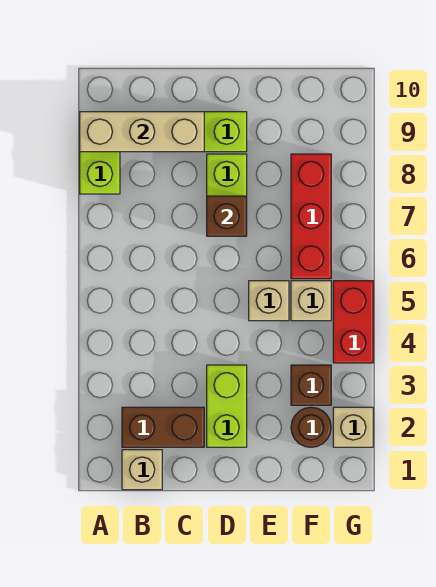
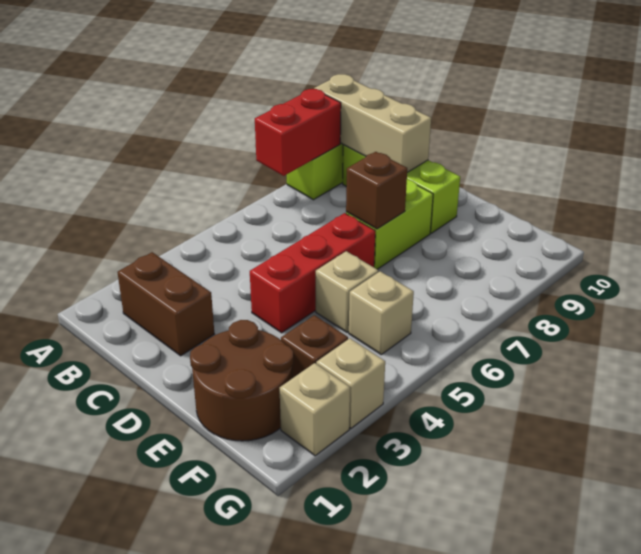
tan brick B1 level 1 -> tan brick G3 level 1
lime brick D2:D3 level 1 -> none
brown round brick F2 level 1 -> brown round brick E1:F2 level 1
red brick F6:F8 level 1 -> red brick D4:D6 level 1
red brick G4:G5 level 1 -> red brick A7:A8 level 2

